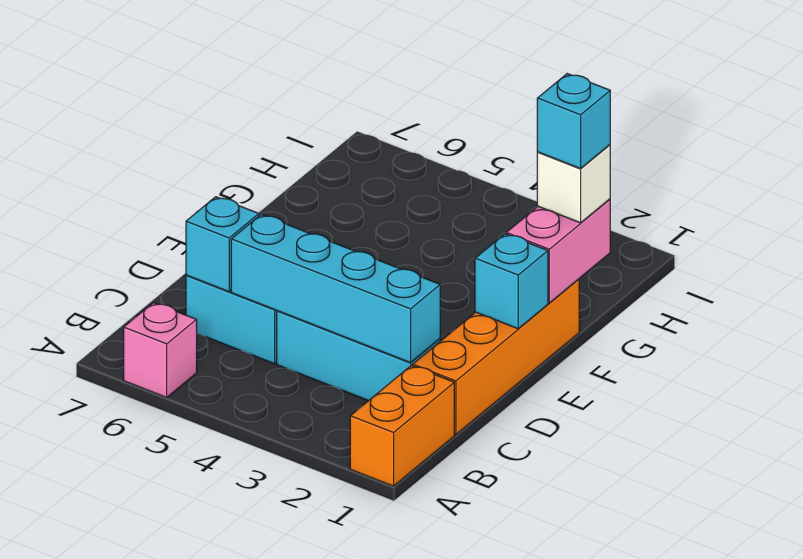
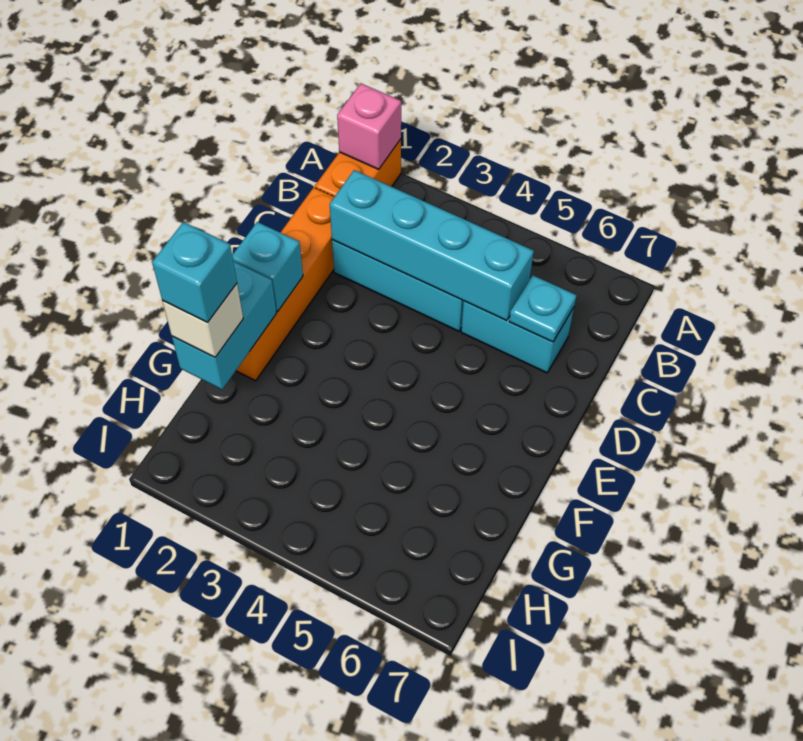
pink brick A6 level 1 -> pink brick A1 level 2
cyan brick C6 level 2 -> cyan plate C6 level 2
pink brick F1:G1 level 2 -> cyan brick F1:G1 level 2

